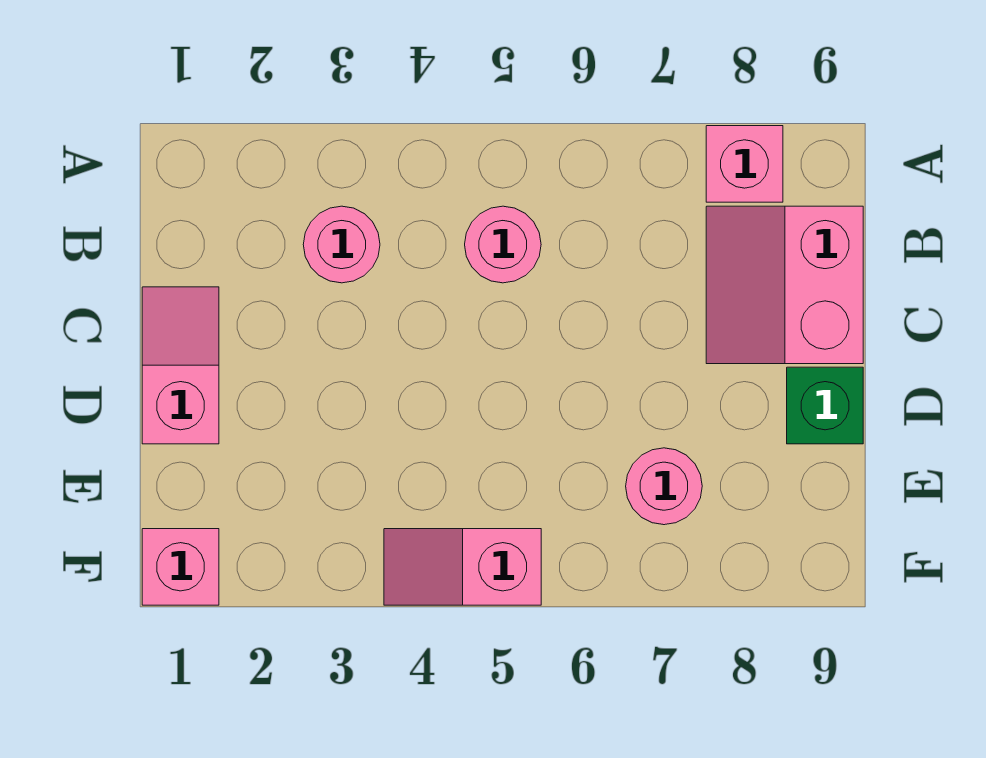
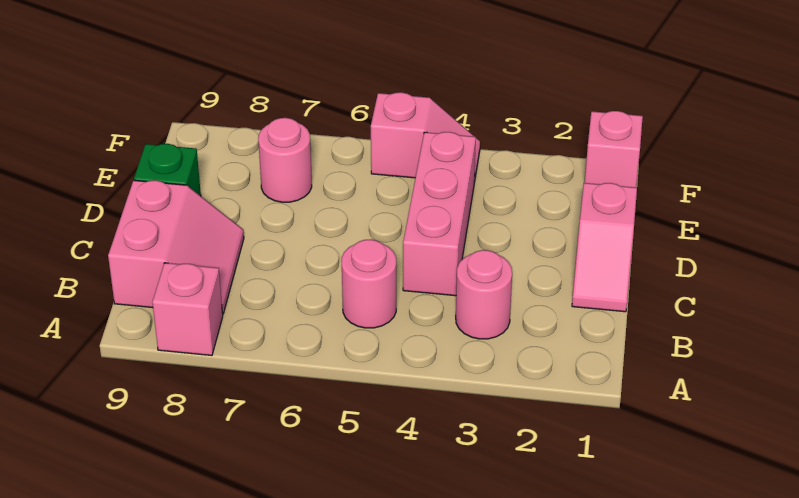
none -> pink brick C4:E4 level 1

